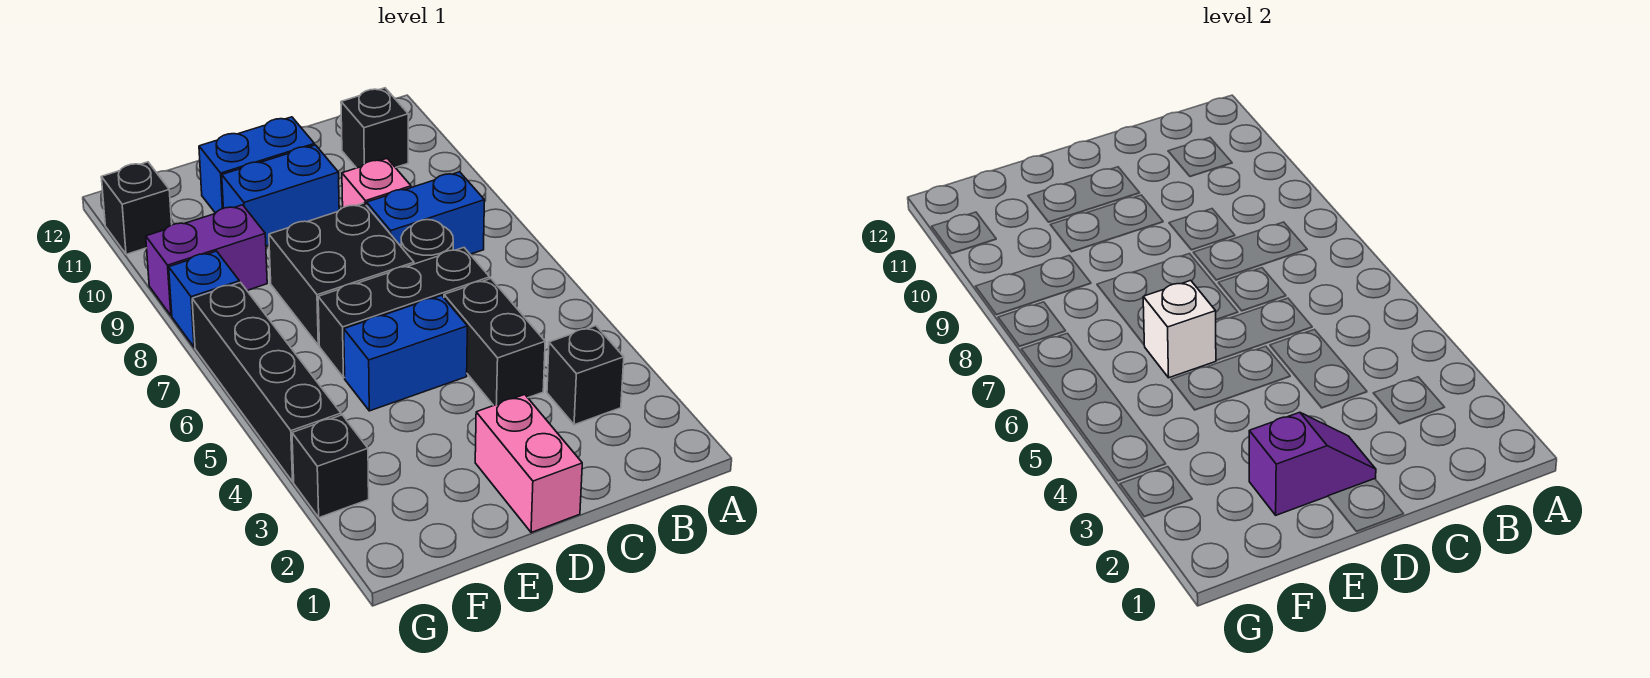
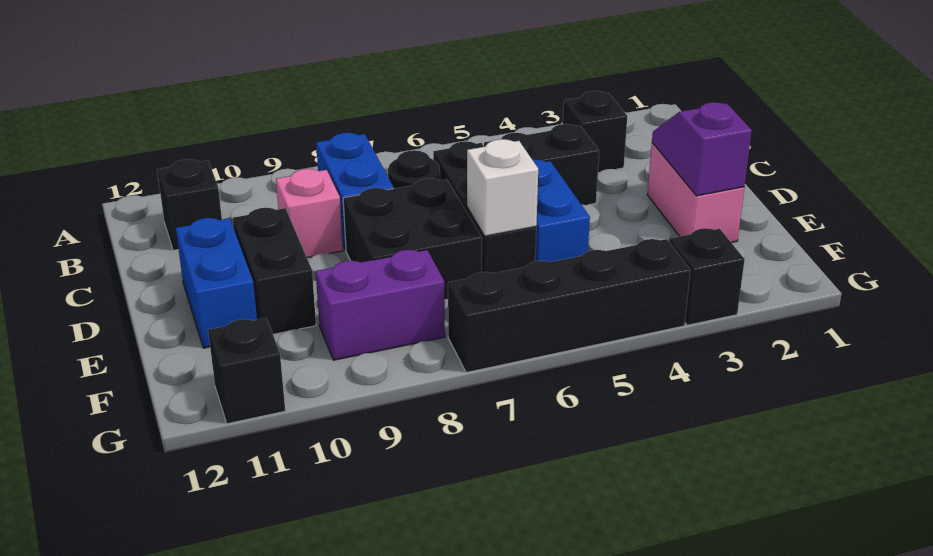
pink brick D1:D2 level 1 -> pink brick D2:E2 level 1
blue brick D10:E10 level 1 -> black brick D10:E10 level 1
purple brick F9:G9 level 1 -> purple brick F8:F9 level 1
blue brick G8 level 1 -> none

